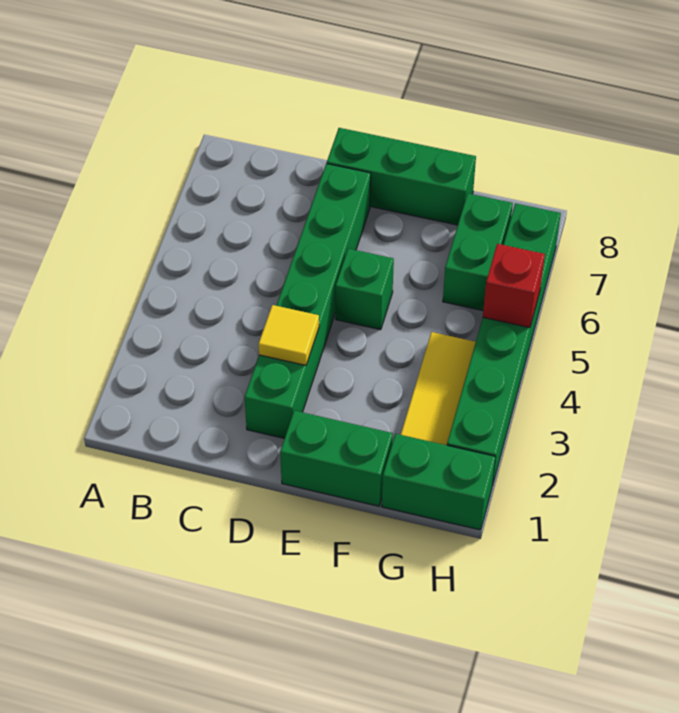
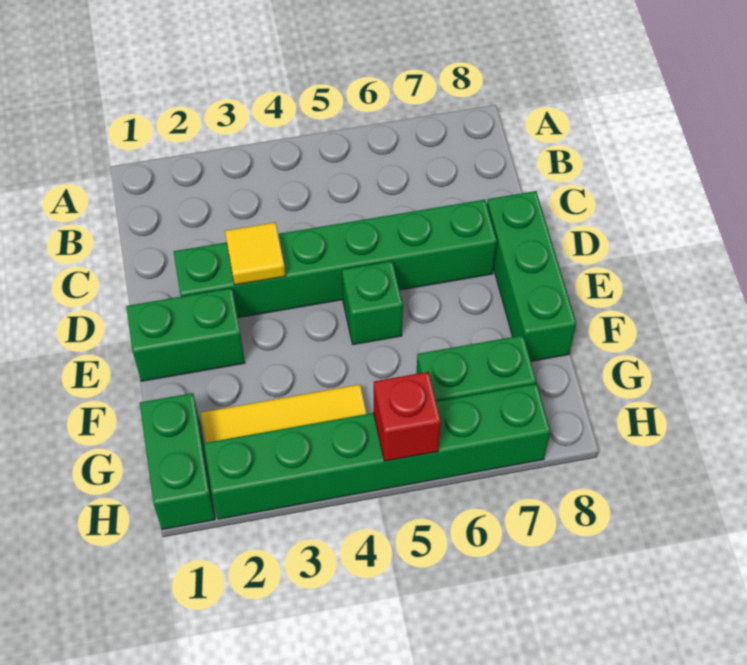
green brick E1:F1 level 1 -> green brick E1:E2 level 1

